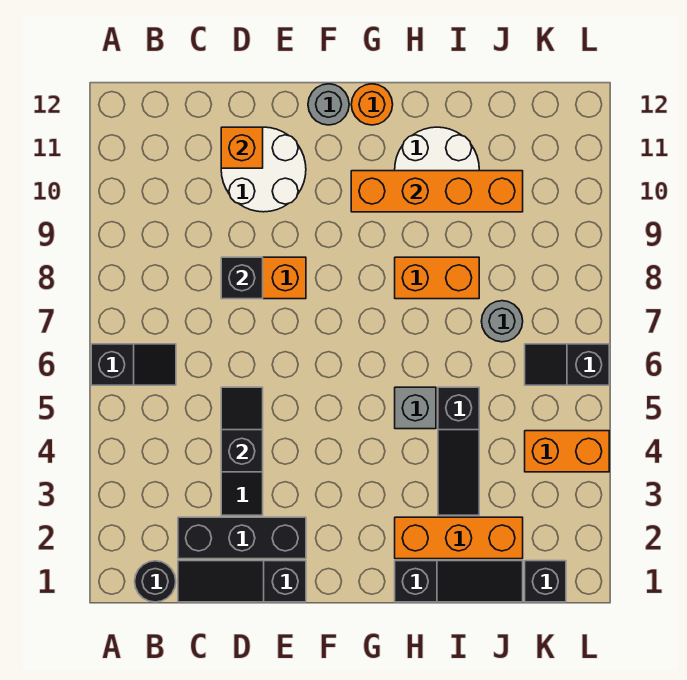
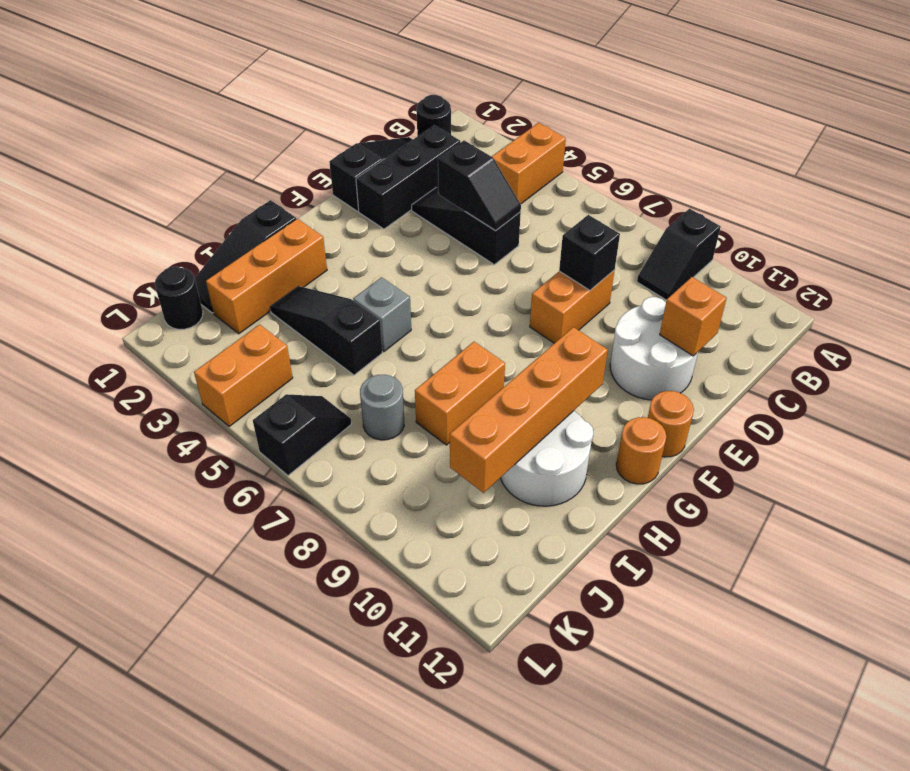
none -> orange brick A4:B4 level 1
black slope A6:B6 level 1 top A -> black slope A9:B9 level 1 top A
grey round brick F12 level 1 -> orange round brick F12 level 1
black brick K1 level 1 -> black round brick K1 level 1

